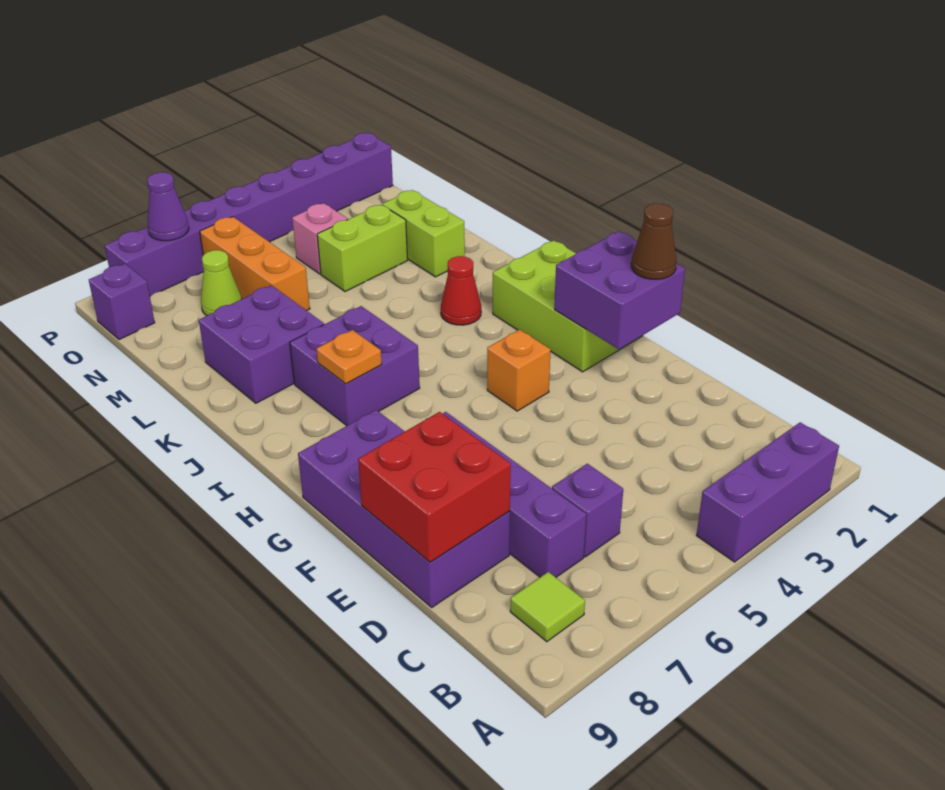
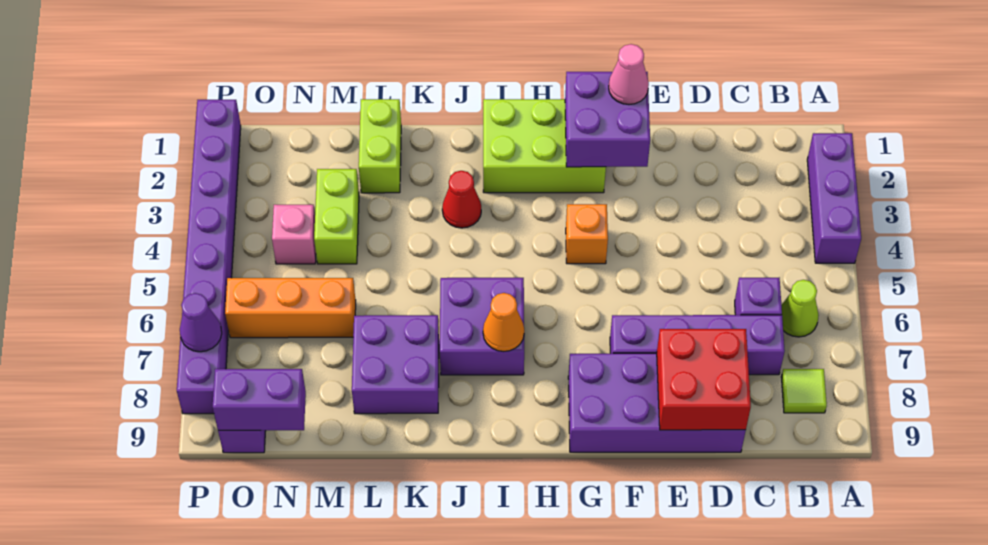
brown cone F1 level 3 -> pink cone F1 level 3
orange plate I7 level 2 -> orange cone I7 level 2
lime brick L2:M2 level 1 -> lime brick L1:L2 level 1
lime cone N7 level 1 -> lime cone B6 level 1
none -> purple brick N9:O9 level 2

